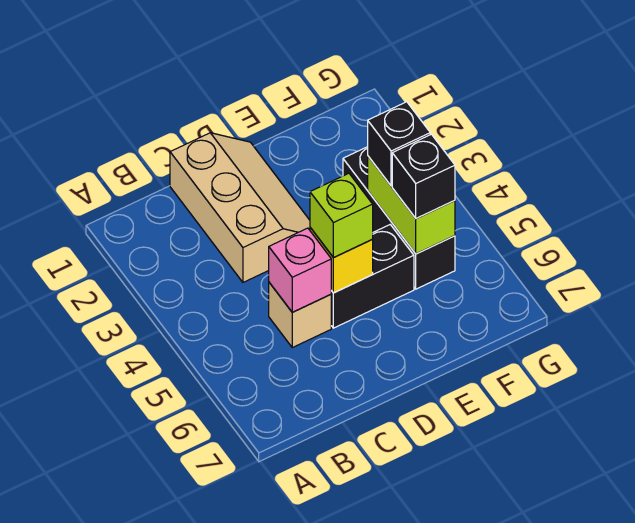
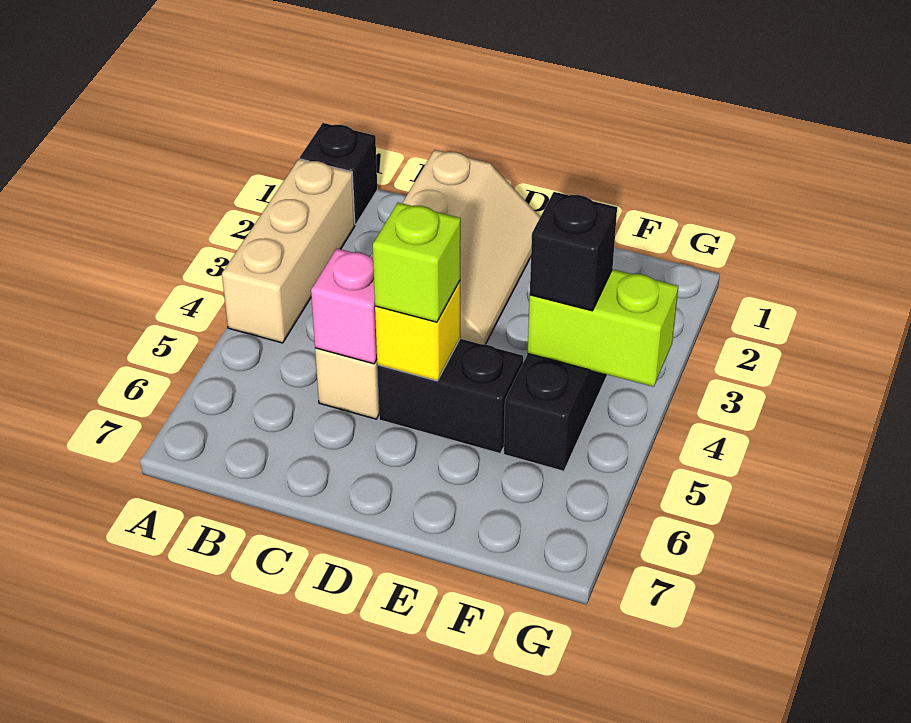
none -> tan brick A2:A4 level 1
lime brick F4:F5 level 2 -> lime brick F4:G4 level 2
black brick F5 level 3 -> black brick A1 level 1

